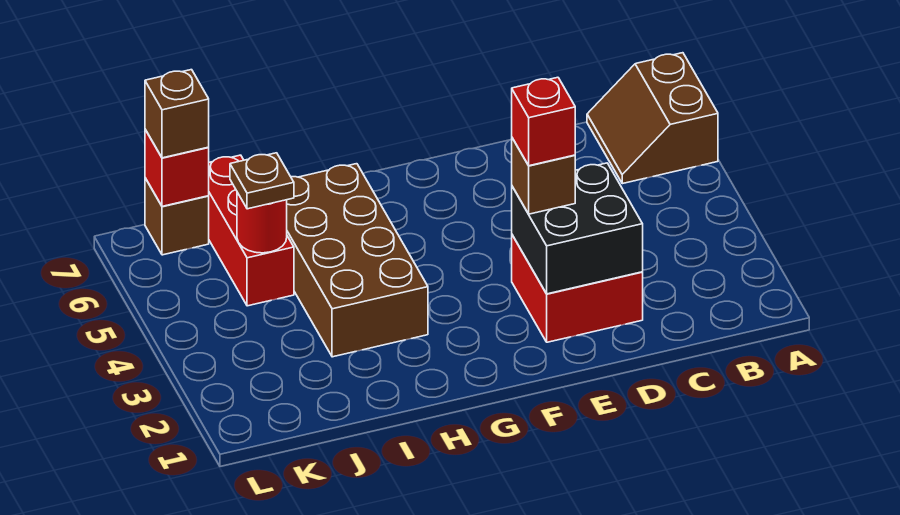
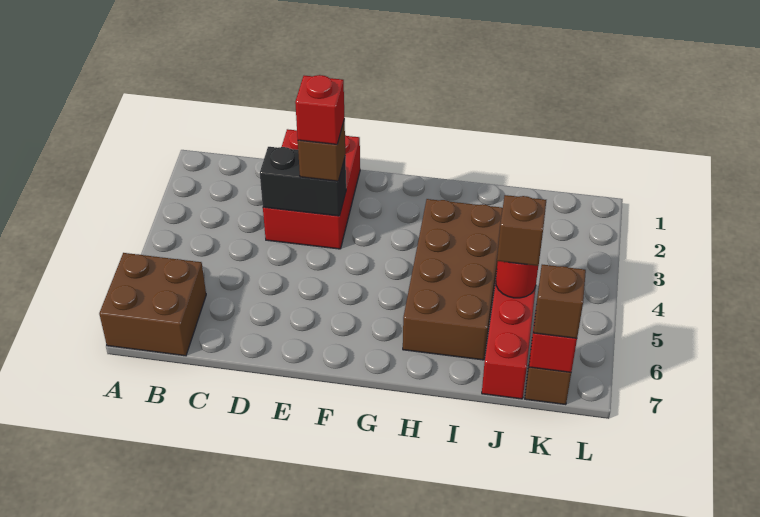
brown slope A6:B7 level 1 top A -> brown brick A6:B7 level 1
red brick D2:E3 level 1 -> red brick D1:E3 level 1
black brick D2:E3 level 2 -> black brick D3:E3 level 2
brown plate J5 level 3 -> brown brick J5 level 3

